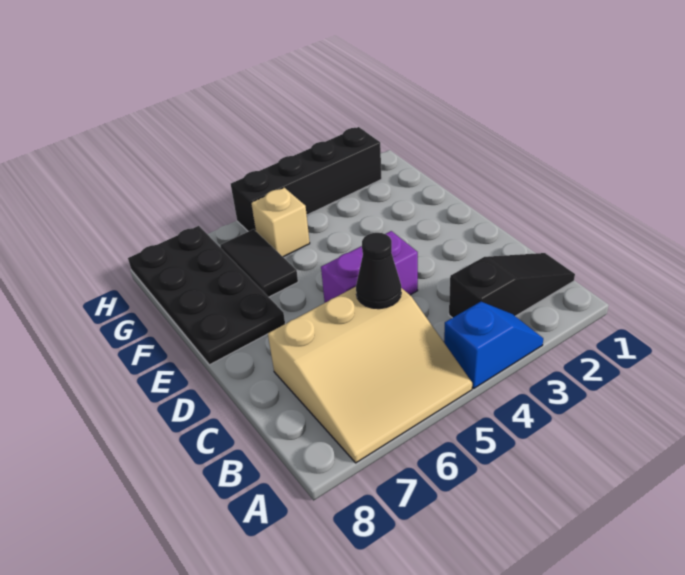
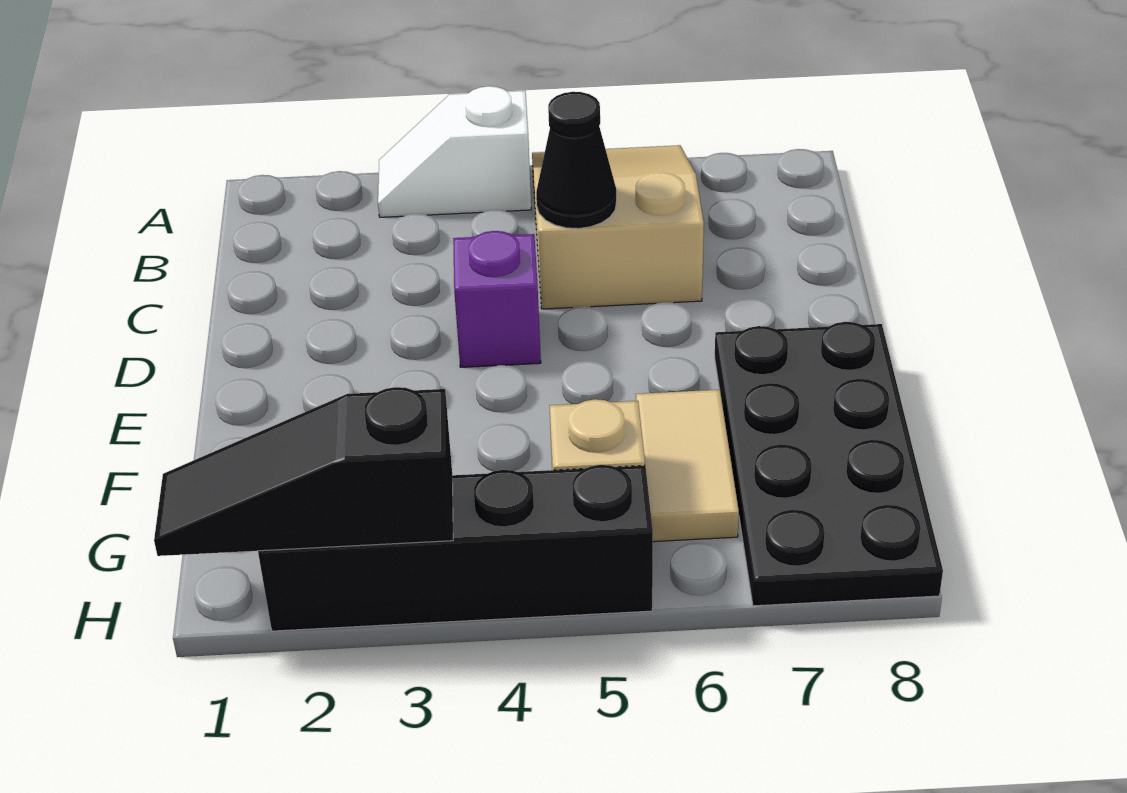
blue slope A3:A4 level 1 top 4 -> white slope A3:A4 level 1 top 4
tan slope A5:C7 level 1 top C -> tan slope A5:C6 level 1 top C
black slope B1:B3 level 1 top 3 -> black slope H1:H3 level 2 top 3
purple brick D4:D5 level 1 -> purple brick D4 level 1
black tile F6:G6 level 1 -> tan tile F6:G6 level 1

